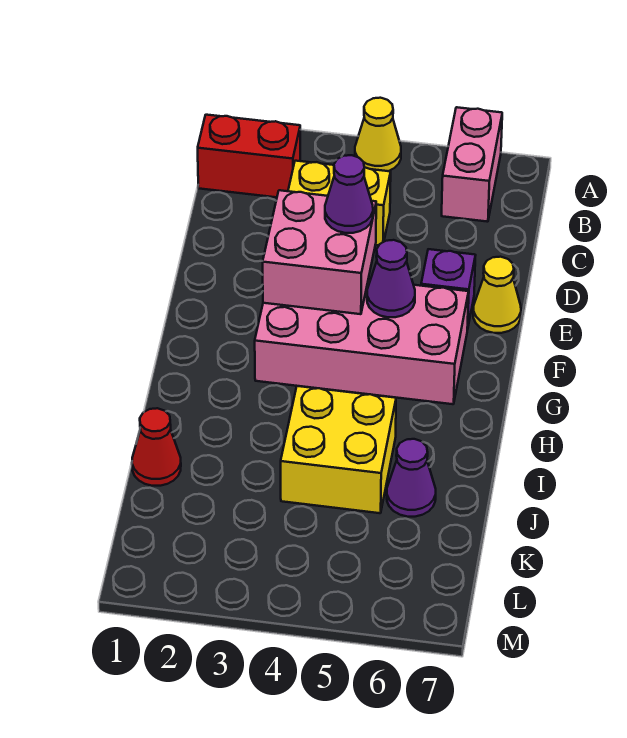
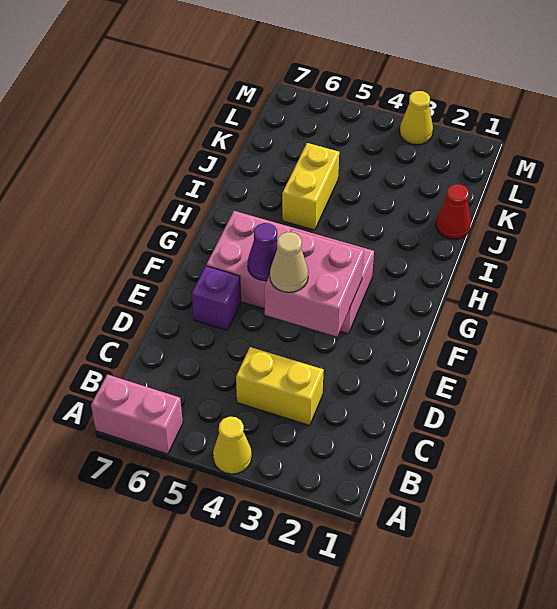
pink brick A6:B6 level 1 -> pink brick A6:A7 level 1
red brick B1:B2 level 1 -> none
purple cone E4 level 3 -> tan cone E4 level 3
yellow cone E7 level 1 -> yellow cone M3 level 1
yellow brick I4:J5 level 1 -> yellow brick I5:J5 level 1
purple cone J6 level 1 -> none

